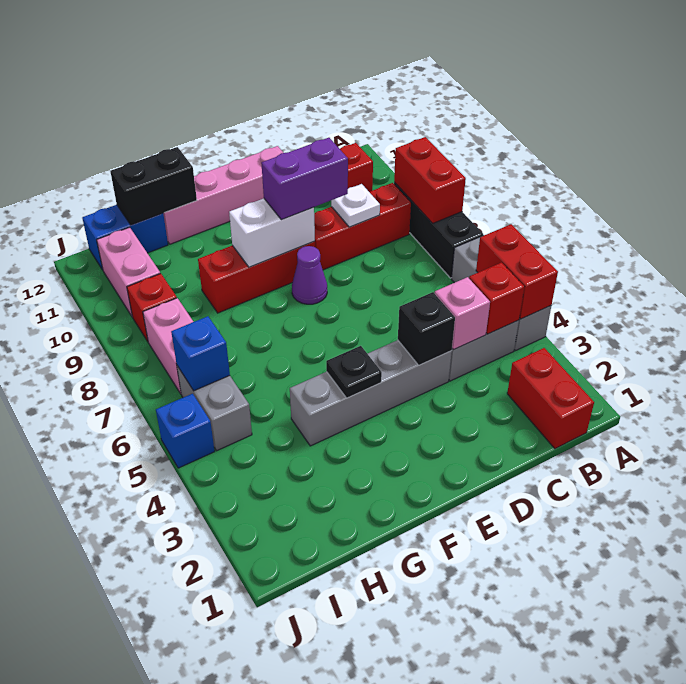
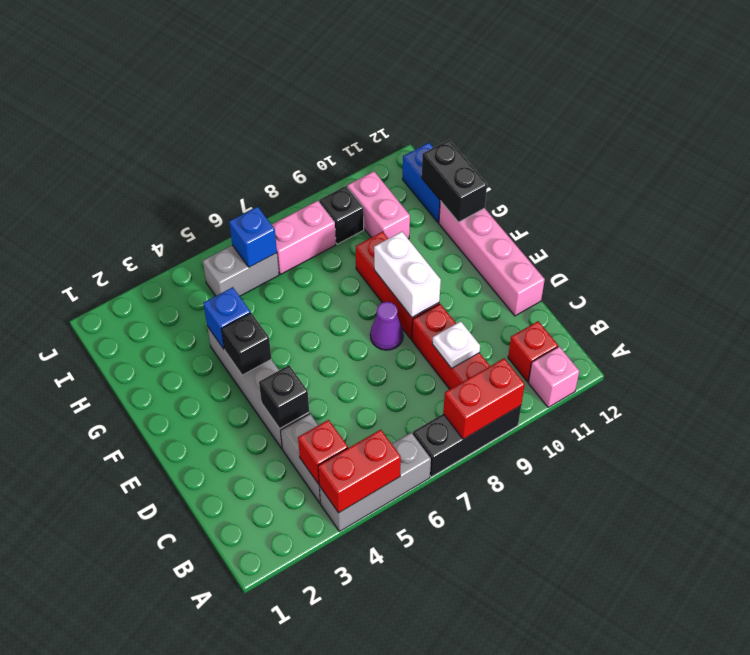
red brick B1:B2 level 1 -> none
pink brick C4 level 2 -> pink brick A11 level 1
purple brick D9:E9 level 3 -> none
black plate F4 level 2 -> black brick F4 level 2
red brick I9 level 1 -> black brick I9 level 1
pink brick I10:I11 level 1 -> pink brick H10:I10 level 1
blue brick J5 level 1 -> blue brick G4 level 2

